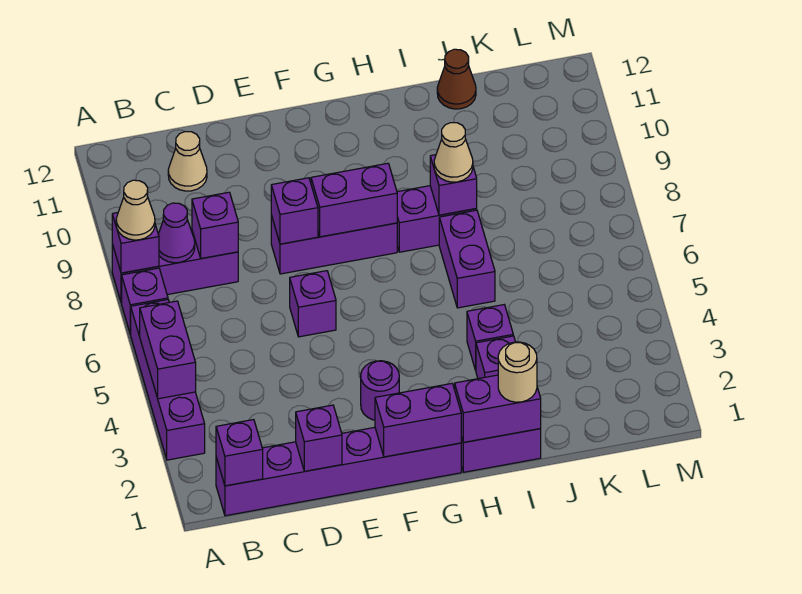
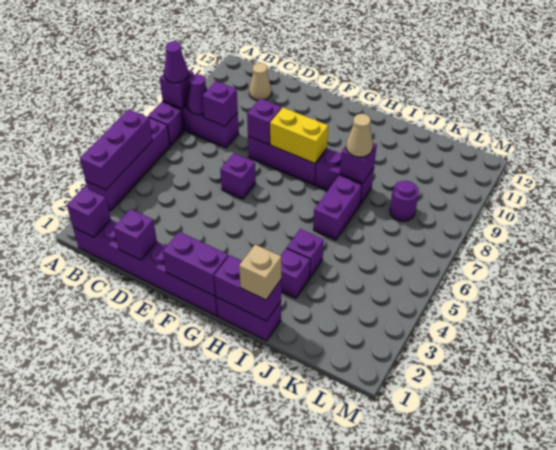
purple brick A4:A5 level 2 -> purple brick A3:A5 level 2
tan cone A8 level 3 -> purple cone A8 level 3
purple round brick F3 level 1 -> purple round brick K8 level 1
purple brick F8:G8 level 2 -> yellow brick F8:G8 level 2
tan round brick I1 level 3 -> tan brick I1 level 3
brown cone J12 level 1 -> none

